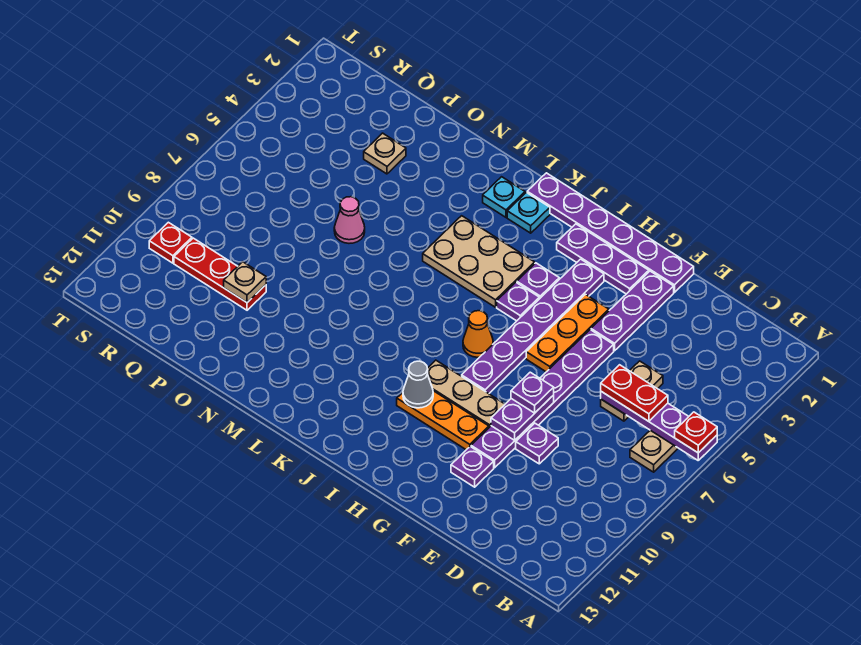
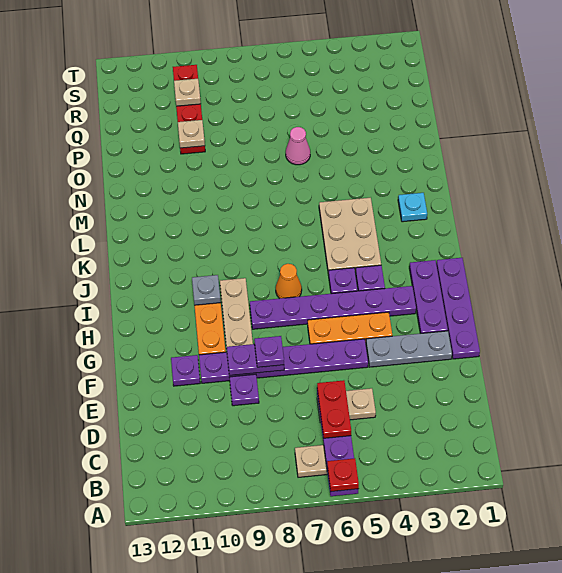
purple plate F1:K1 level 1 -> purple plate F1:I1 level 1
purple plate F2:F4 level 1 -> grey plate F2:F4 level 1
grey cone I10 level 2 -> grey plate I10 level 2
cyan plate K2 level 1 -> none
tan plate P3 level 1 -> tan plate R10 level 2

